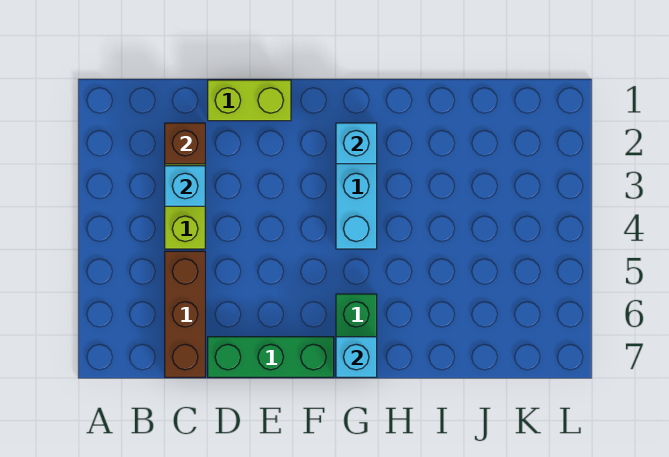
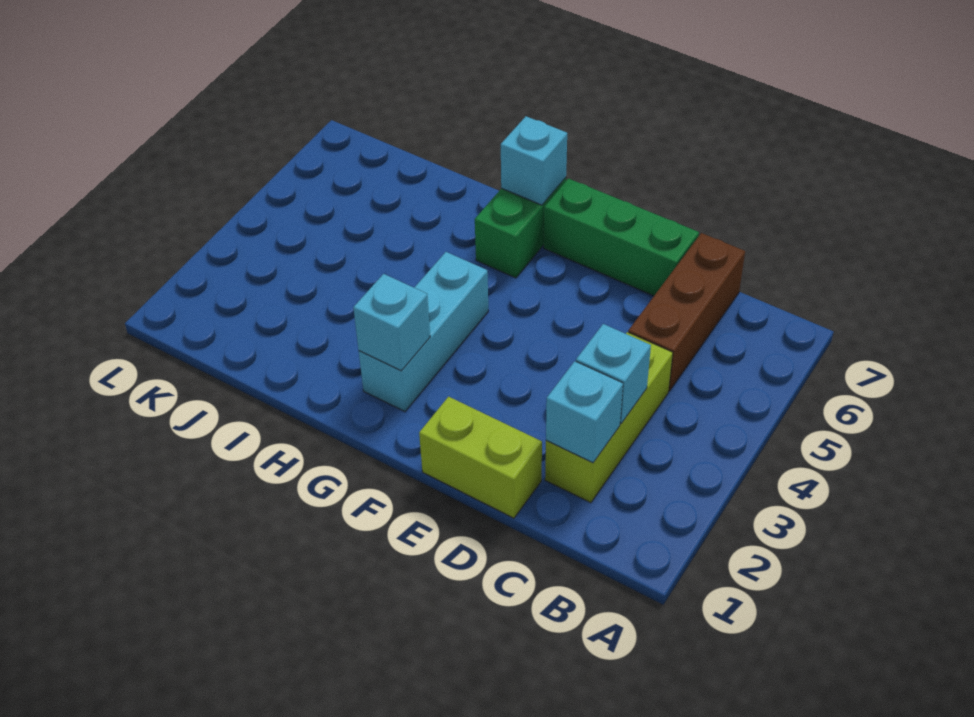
brown brick C2 level 2 -> cyan brick C2 level 2

